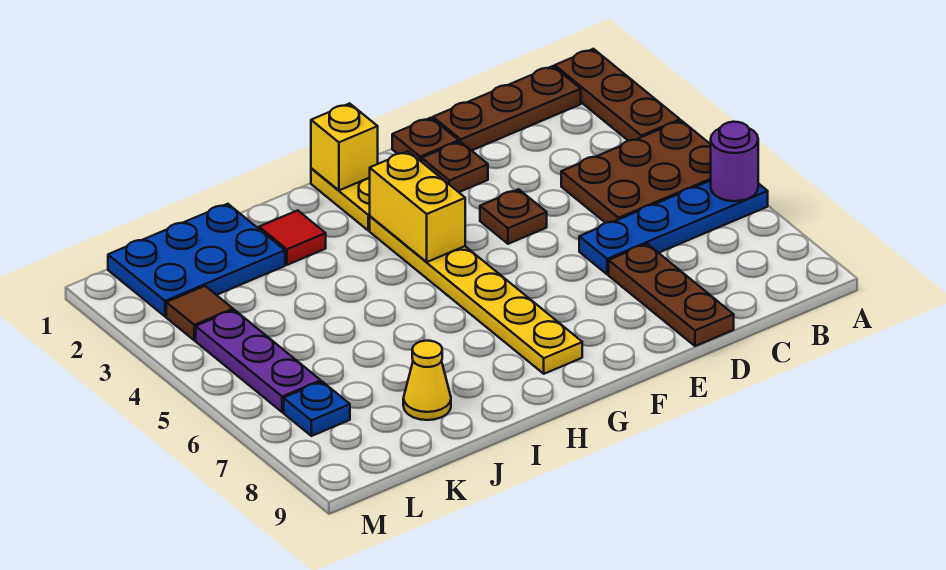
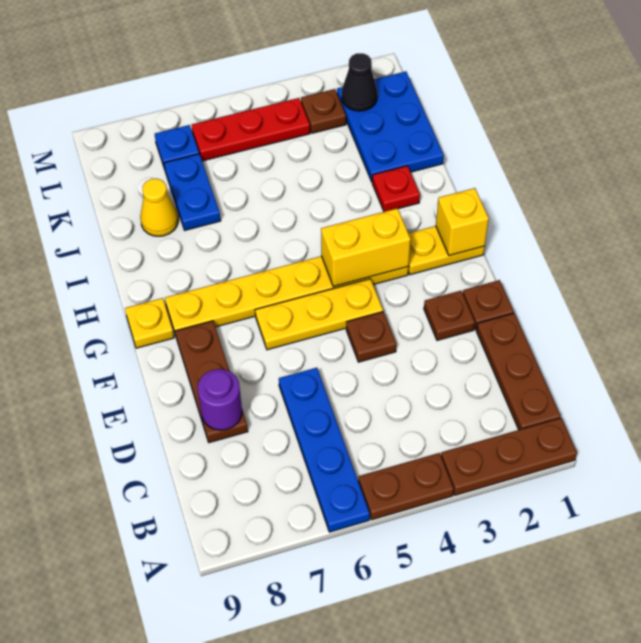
brown plate A4:C5 level 1 -> brown plate A4:A5 level 1
purple round brick A6 level 2 -> purple round brick D8 level 2
brown plate D7:D9 level 1 -> brown plate D8:F8 level 1
none -> yellow plate F4:F6 level 1
none -> yellow plate G9 level 1
red tile I2 level 1 -> red plate I2 level 1
none -> blue plate J7:K7 level 1
none -> black cone L2 level 2
brown tile L3 level 1 -> brown plate L3 level 1
purple plate L4:L6 level 1 -> red plate L4:L6 level 1

